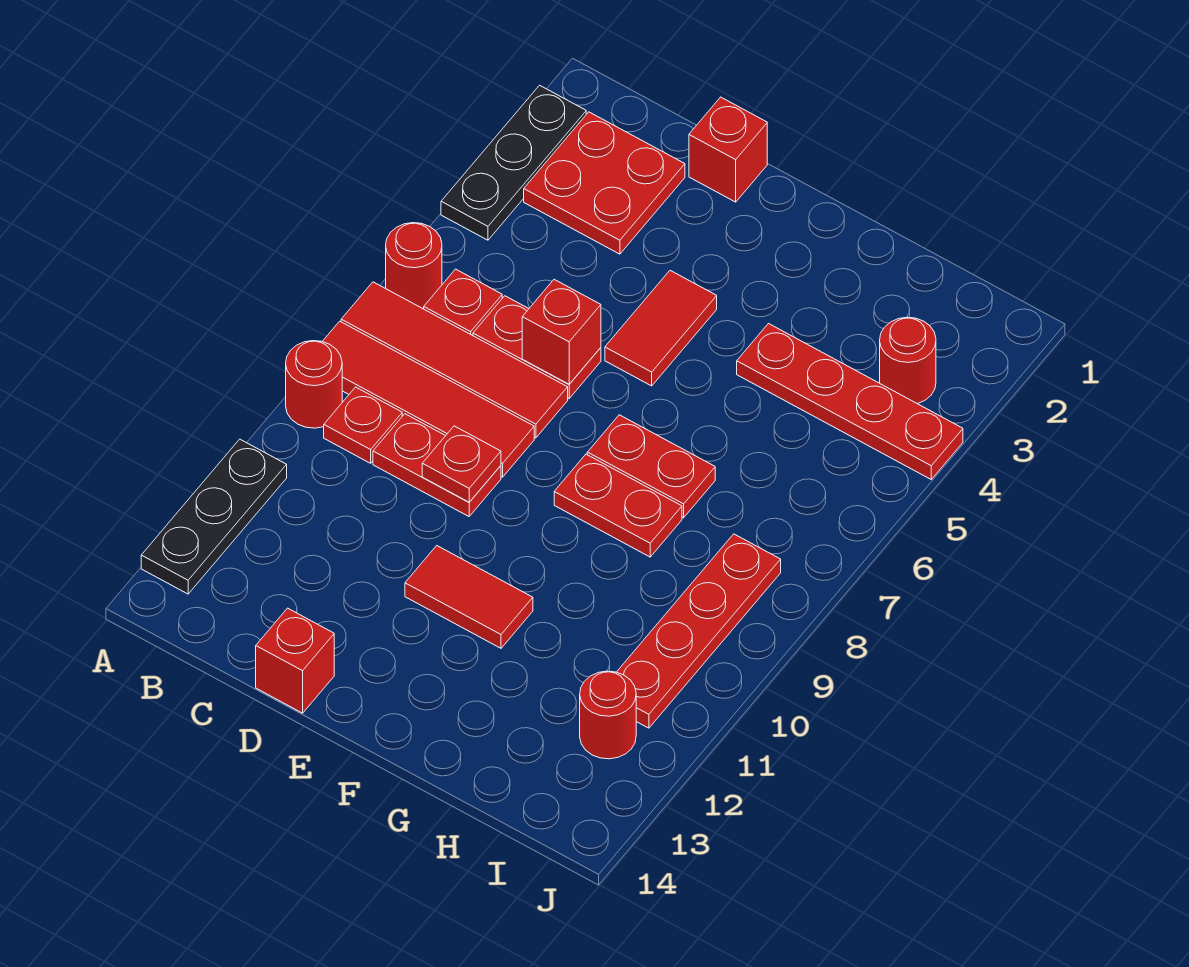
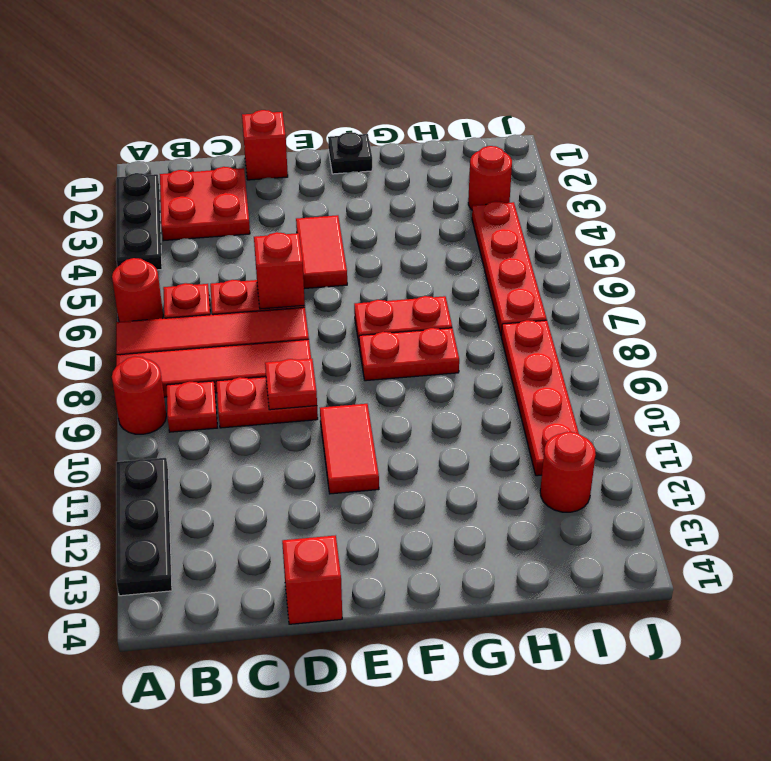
red tile E11:F11 level 1 -> red tile E10:E11 level 1
none -> black plate F1 level 1
red plate G4:J4 level 1 -> red plate I4:I7 level 1

